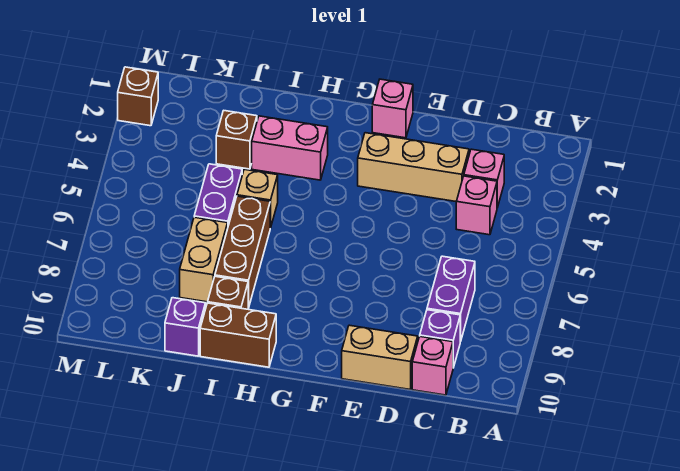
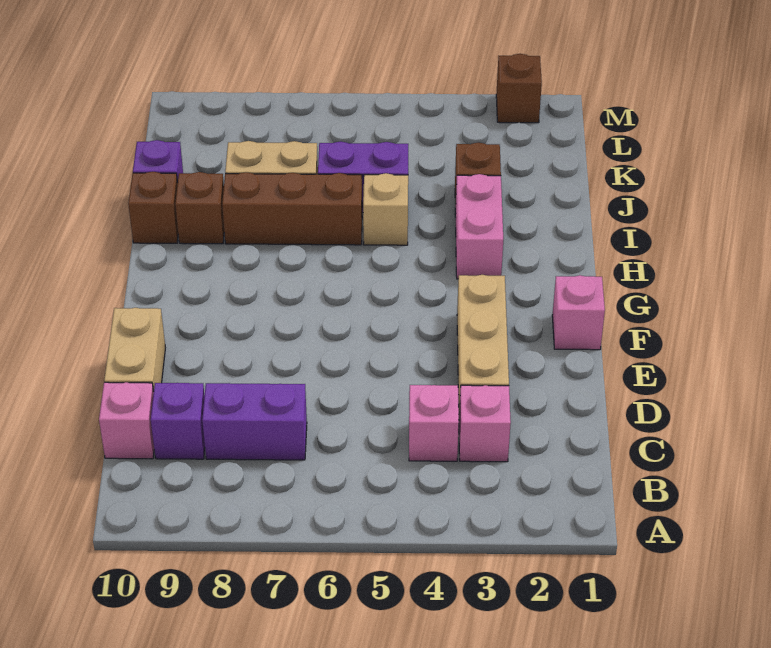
brown brick H10:I10 level 1 -> brown brick I10 level 1

